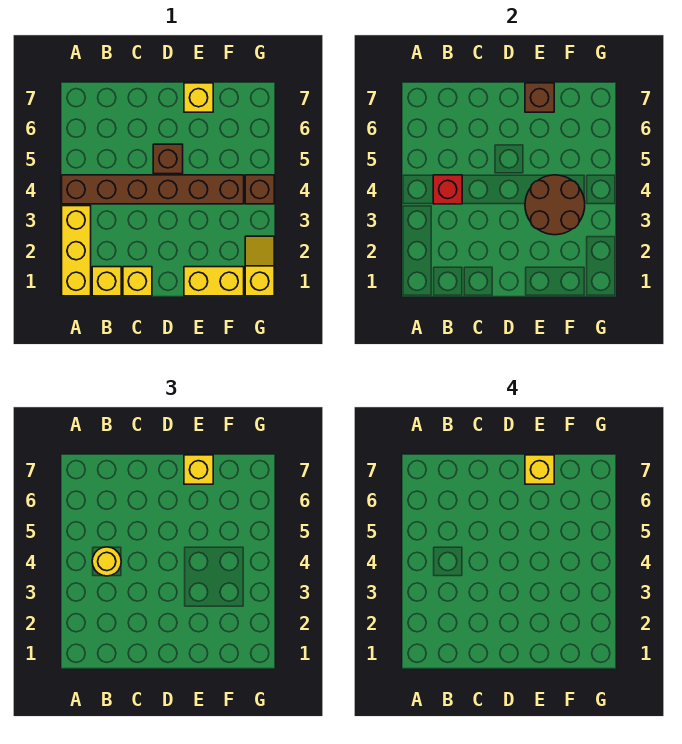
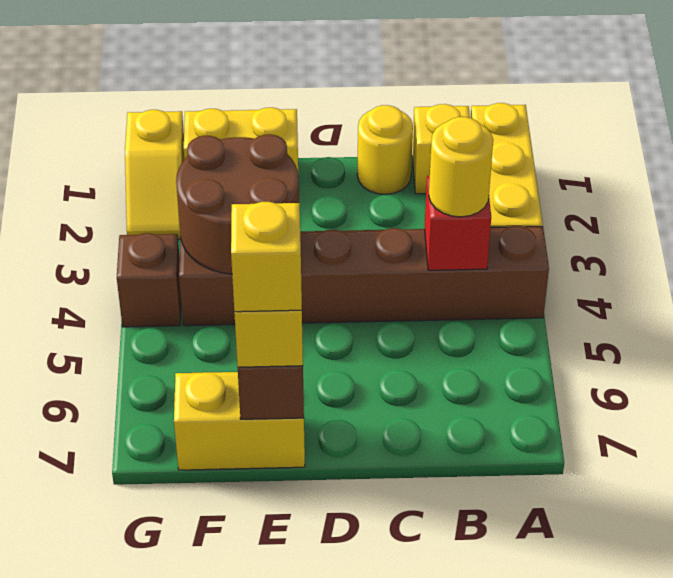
yellow brick C1 level 1 -> yellow round brick C1 level 1
brown brick D5 level 1 -> none
yellow brick E7 level 1 -> yellow brick E7:F7 level 1

